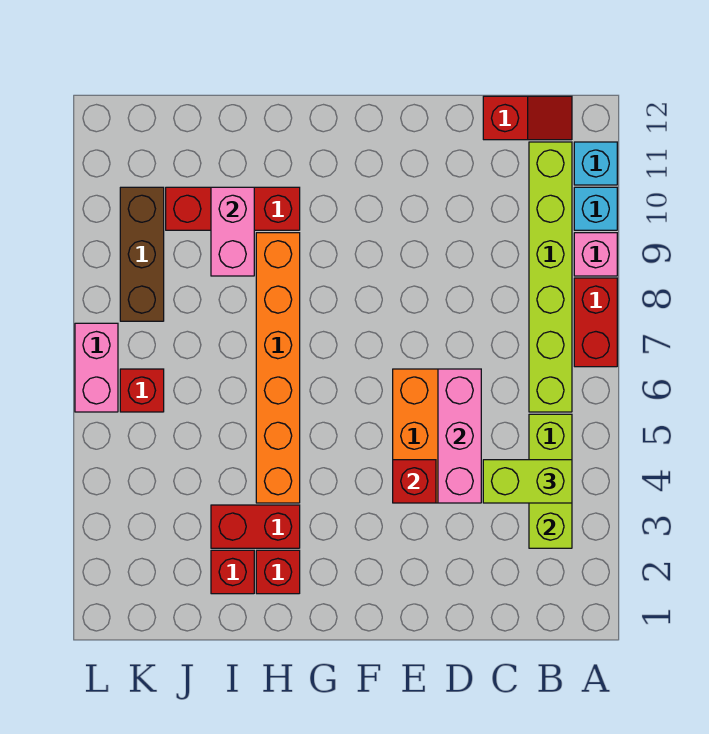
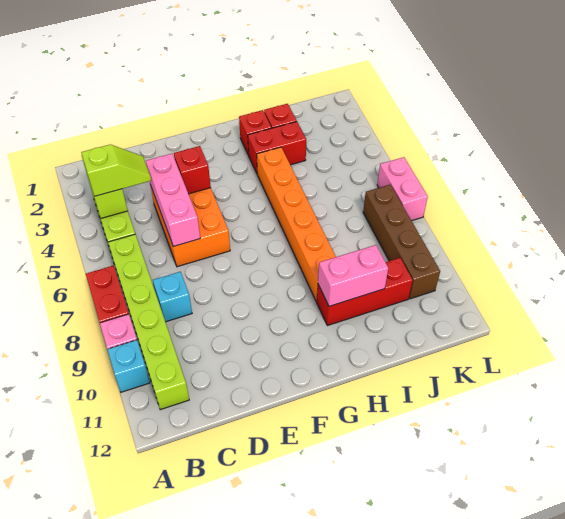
cyan brick A11 level 1 -> cyan brick C8 level 1
lime brick B4:C4 level 3 -> lime slope B4:C4 level 3 top B
red slope B12:C12 level 1 top C -> none
pink brick I9:I10 level 2 -> pink brick H10:I10 level 2
red brick K6 level 1 -> none
brown brick K8:K10 level 1 -> brown brick K7:K10 level 1

